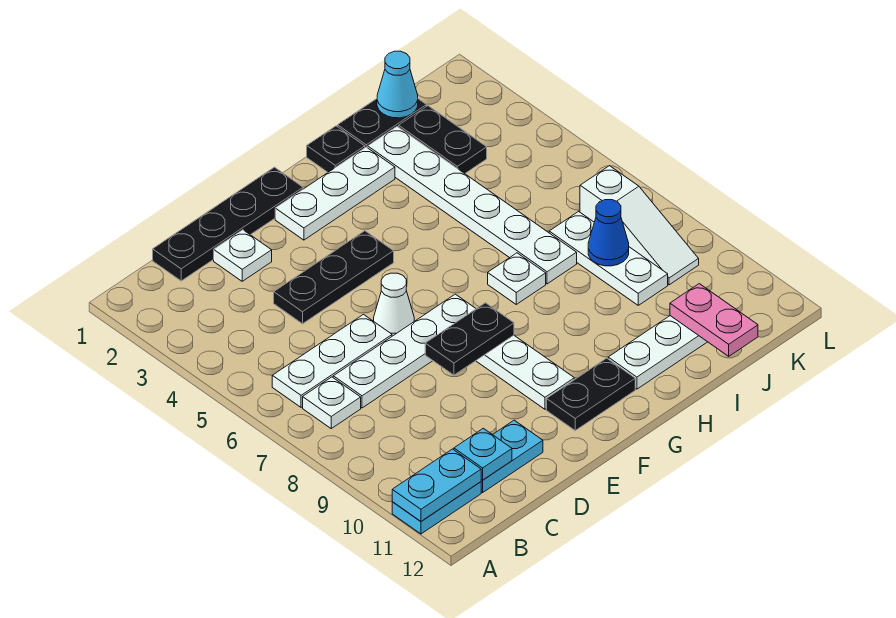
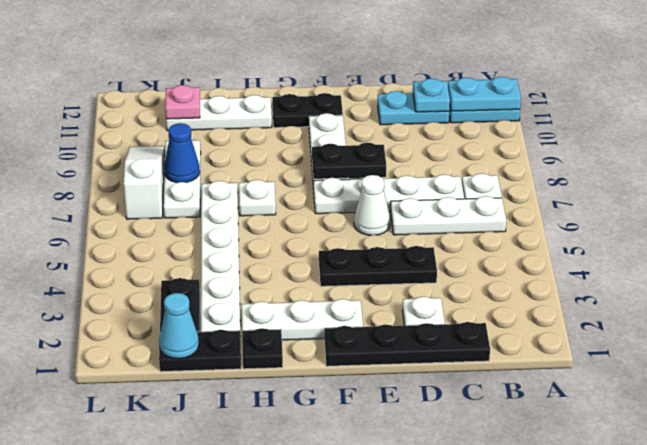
pink plate J11:J12 level 2 -> pink plate J11 level 2

